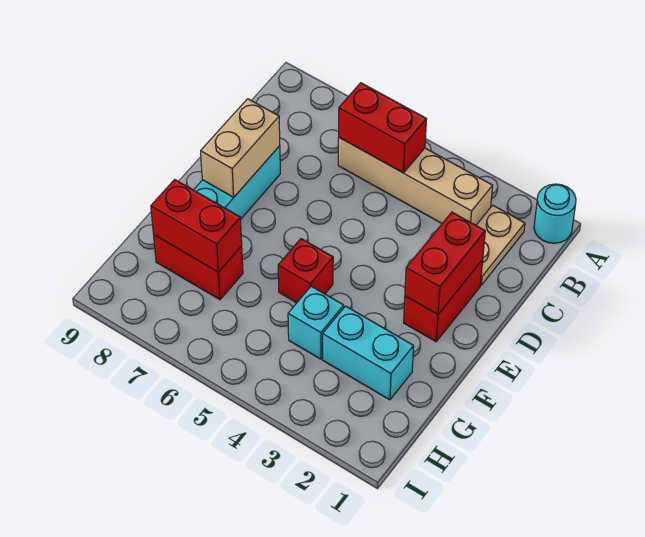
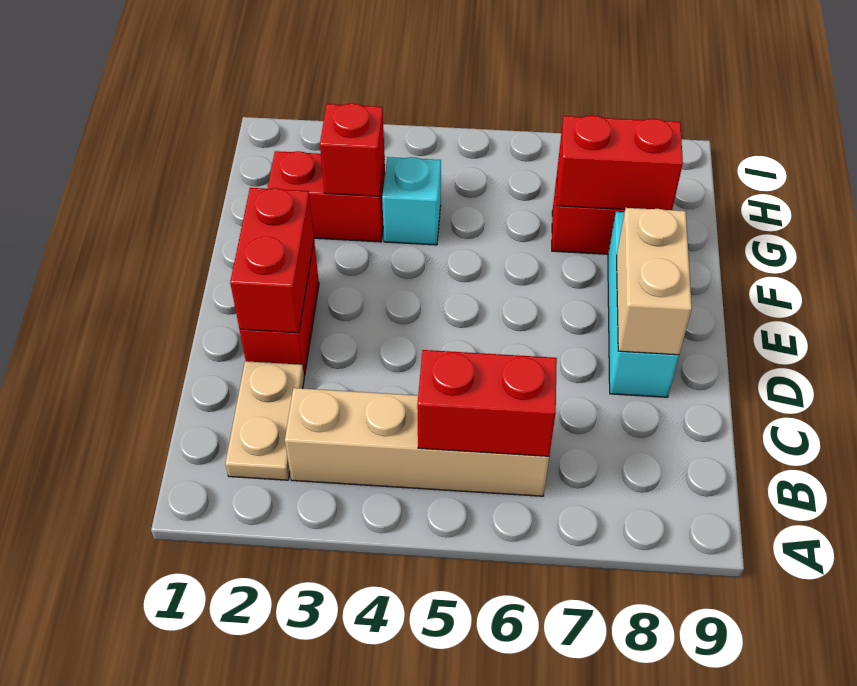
cyan round brick A1 level 1 -> none
red brick F5 level 1 -> red brick G3 level 2
cyan brick G2:G3 level 1 -> red brick G2:G3 level 1

